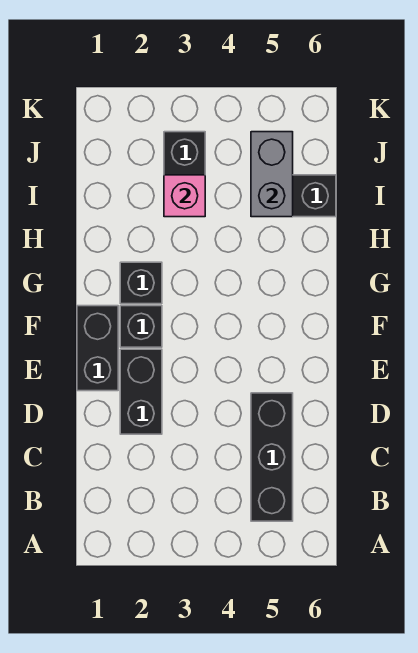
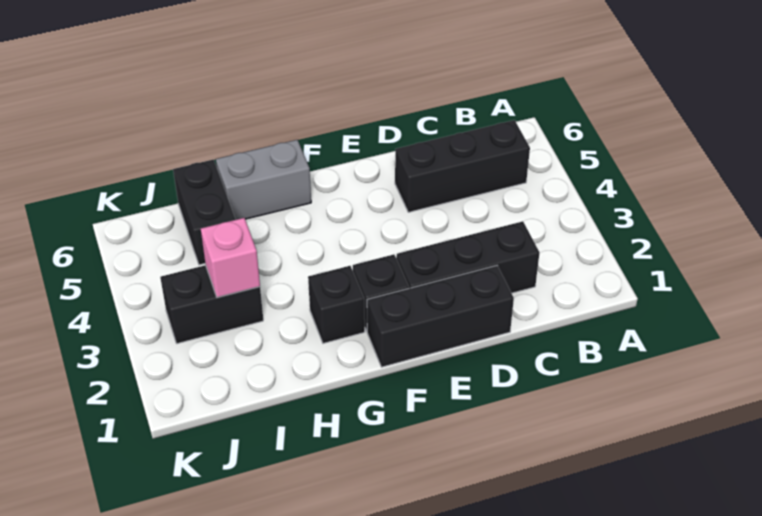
black brick D2:E2 level 1 -> black brick C2:E2 level 1
black brick E1:F1 level 1 -> black brick D1:F1 level 1
grey brick I5:J5 level 2 -> grey brick G6:H6 level 1

